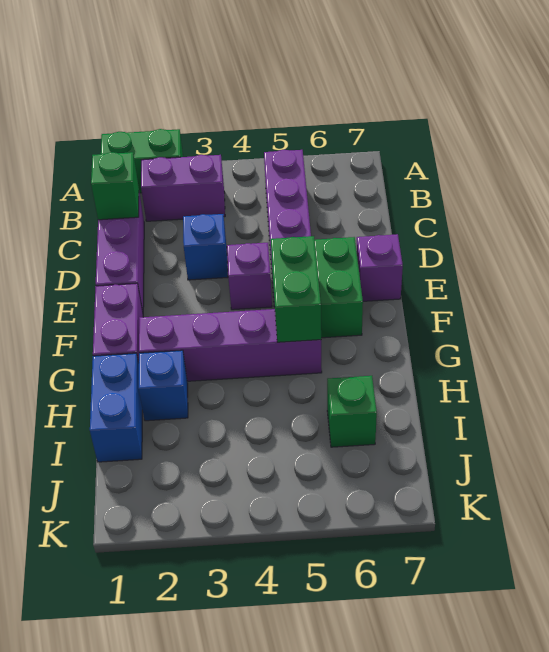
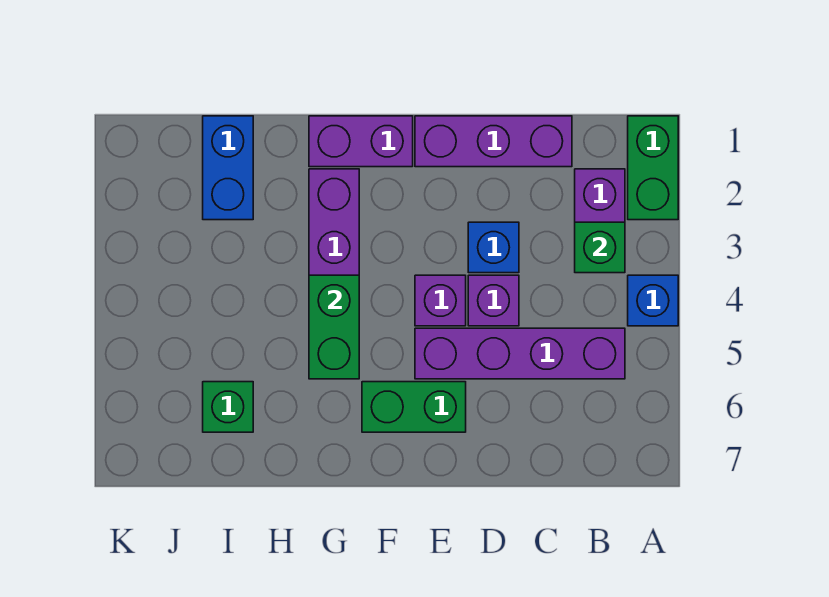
green brick C1 level 2 -> green brick B3 level 2
purple brick E7 level 1 -> purple brick D4 level 1
green brick F5:G5 level 2 -> green brick G4:G5 level 2
blue brick H1:I1 level 1 -> blue brick I1:I2 level 1
blue brick H2 level 1 -> blue brick A4 level 1

